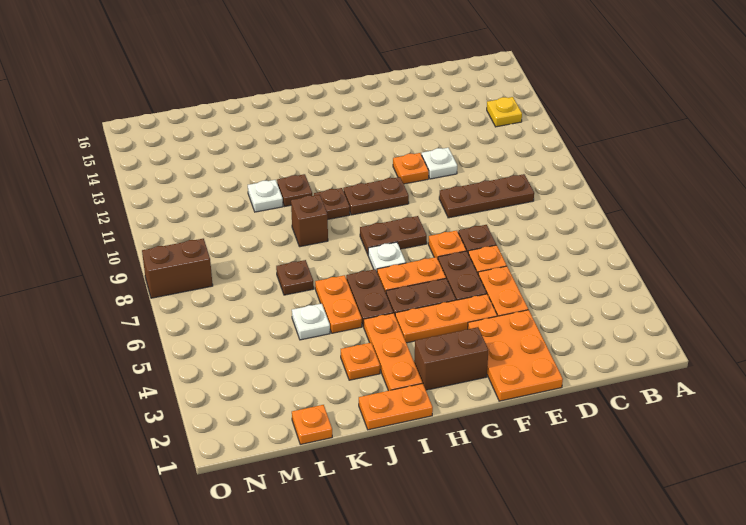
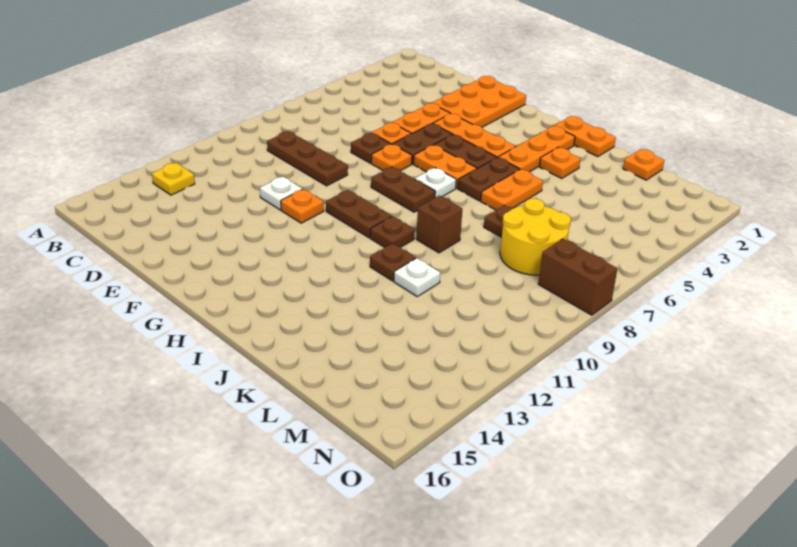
brown brick G2:H2 level 1 -> none
white plate K5 level 1 -> none
none -> yellow round brick L7:M8 level 1

